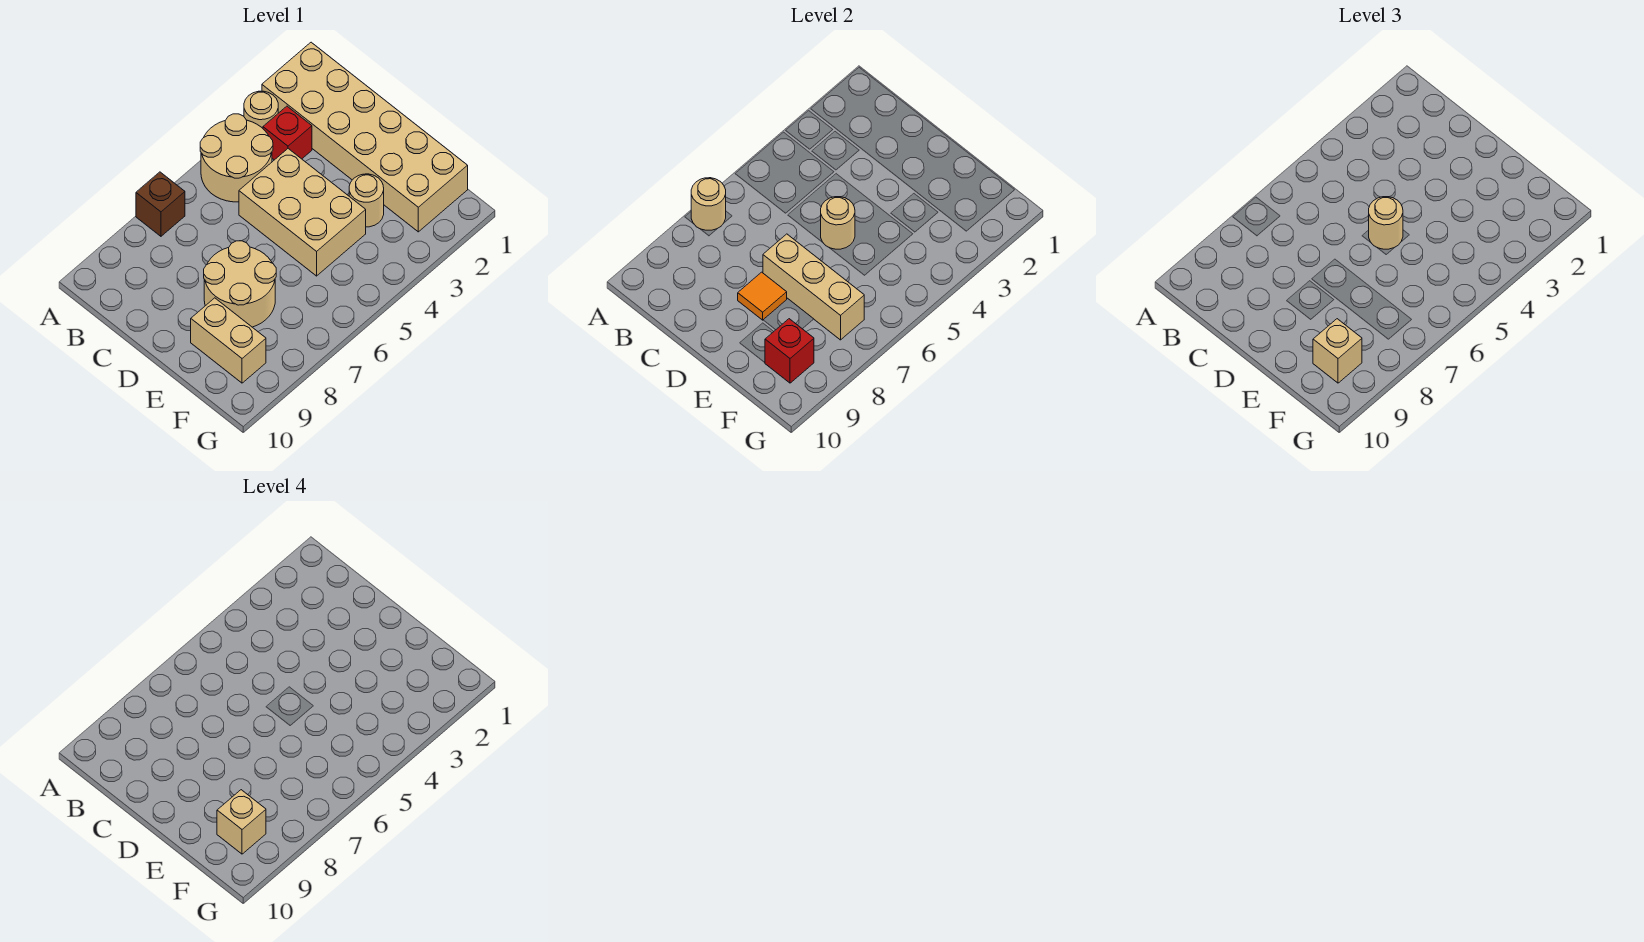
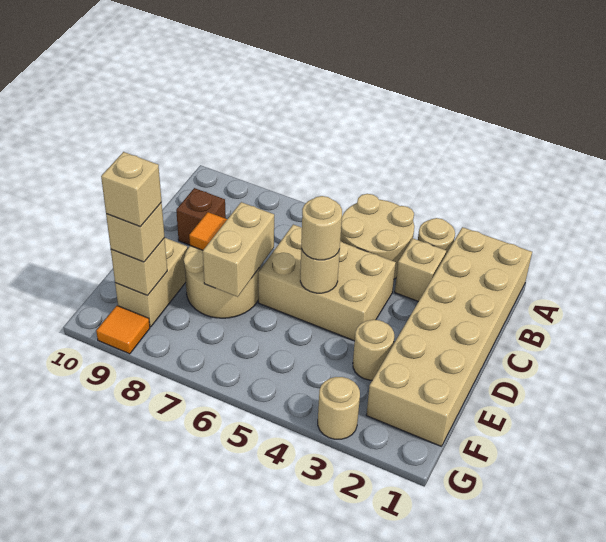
brown brick A7 level 1 -> brown brick C9 level 1
tan round brick A7 level 2 -> tan round brick G3 level 1
red brick B3 level 1 -> tan brick B3 level 1
tan brick C4:E5 level 1 -> tan brick C4:D6 level 1
tan brick D7:F7 level 2 -> tan brick D7:E7 level 2
red brick F9 level 2 -> tan brick F9 level 2
none -> orange tile G9 level 1

